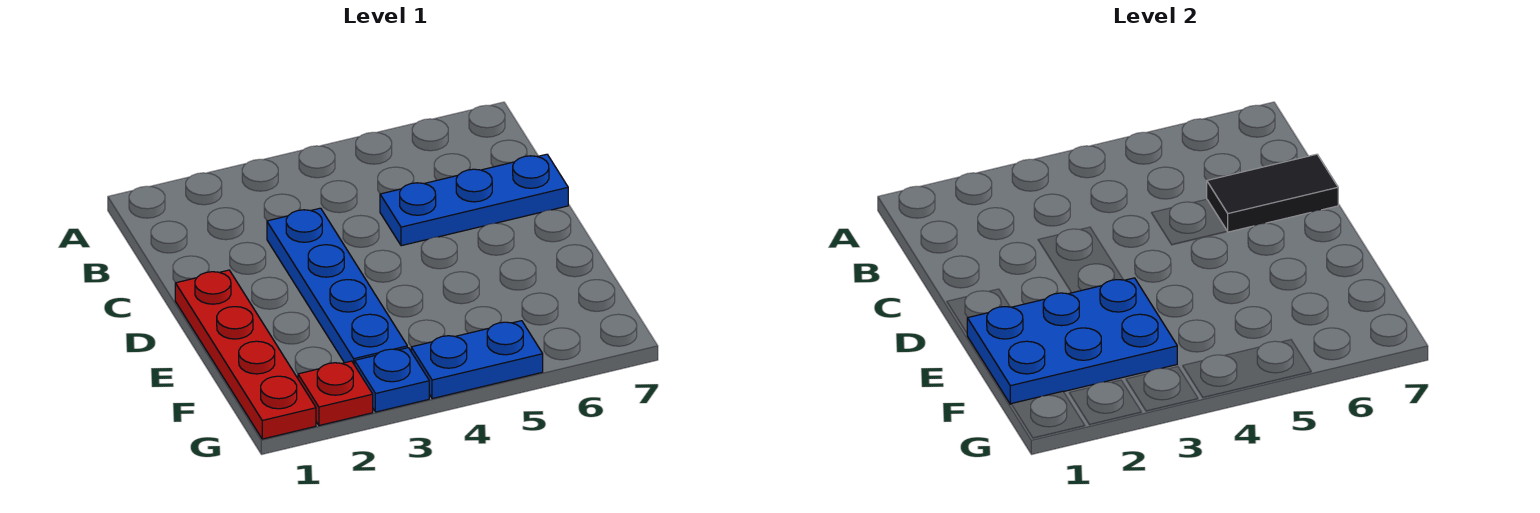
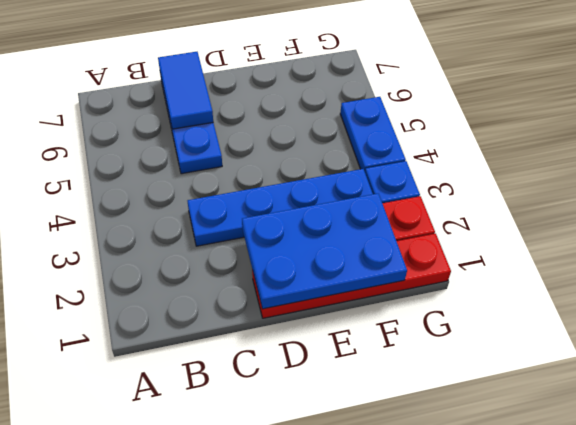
black tile C6:C7 level 2 -> blue tile C6:C7 level 2
blue plate E1:F3 level 2 -> blue plate D1:F2 level 2

